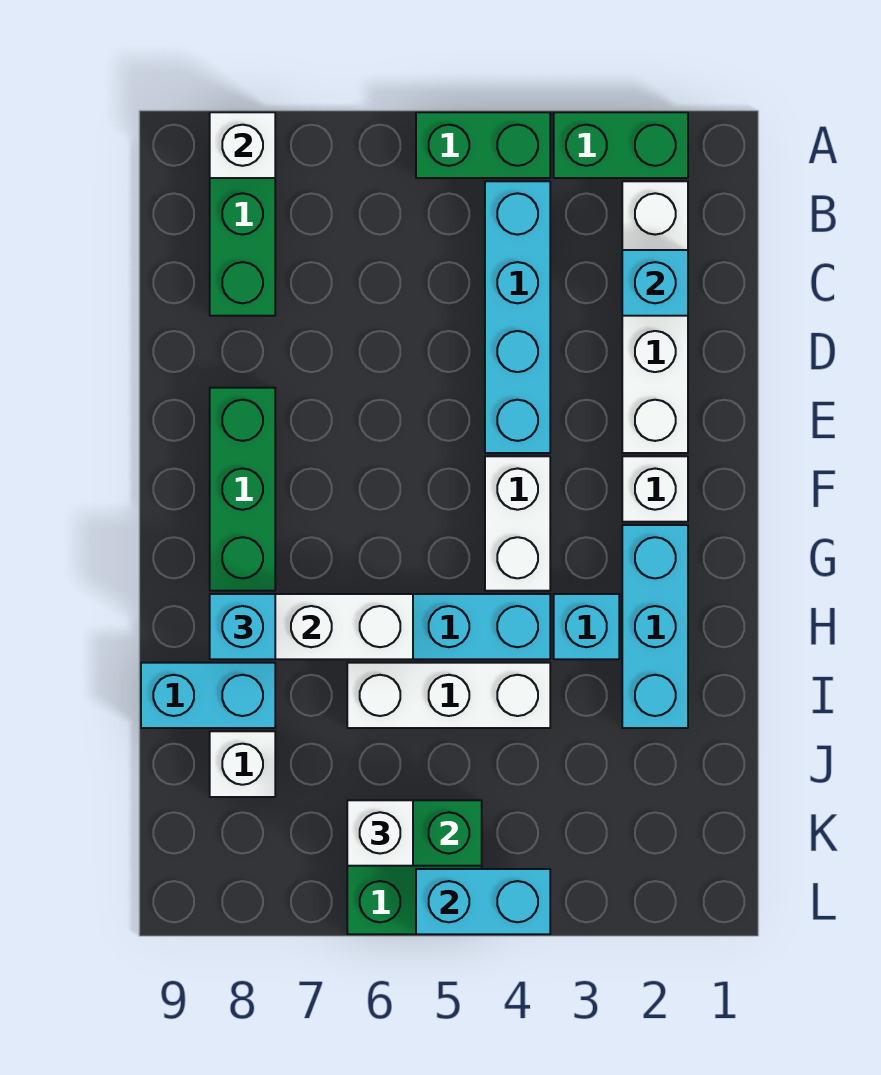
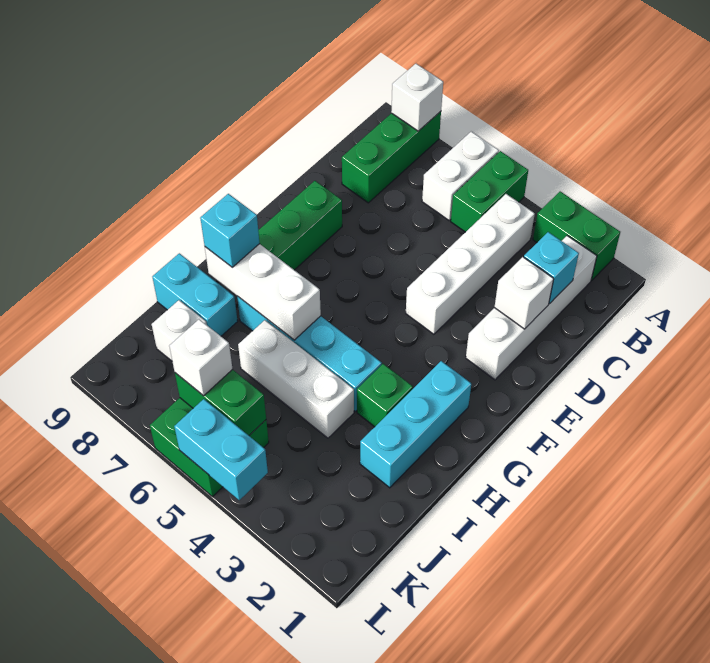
green brick A4:A5 level 1 -> green brick A5:B5 level 1
cyan brick B4:E4 level 1 -> white brick B4:E4 level 1
white brick F2 level 1 -> white brick D2 level 2
white brick F4:G4 level 1 -> white brick A6:B6 level 1
cyan brick H3 level 1 -> green brick H3 level 1

